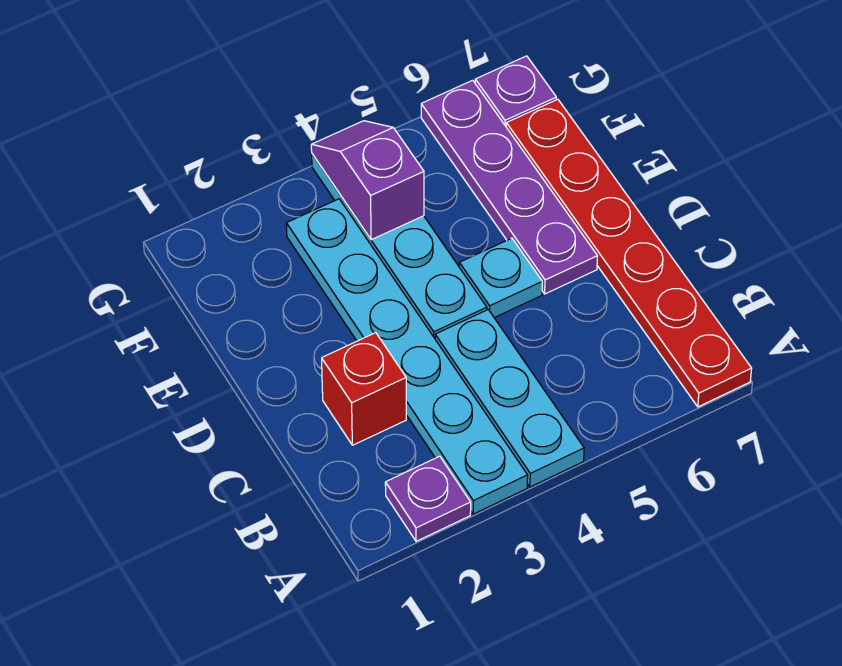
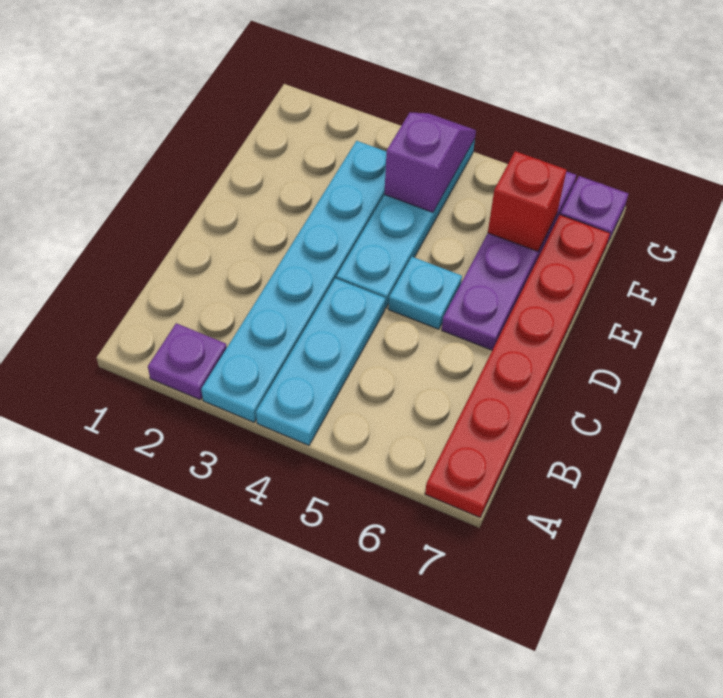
red brick C2 level 1 -> red brick F6 level 2

